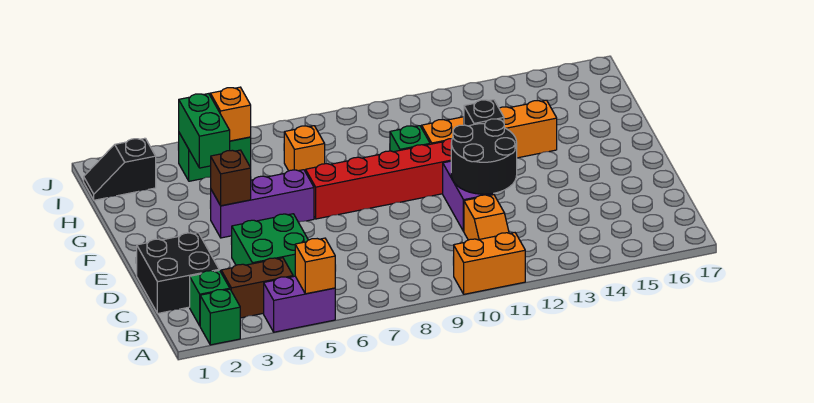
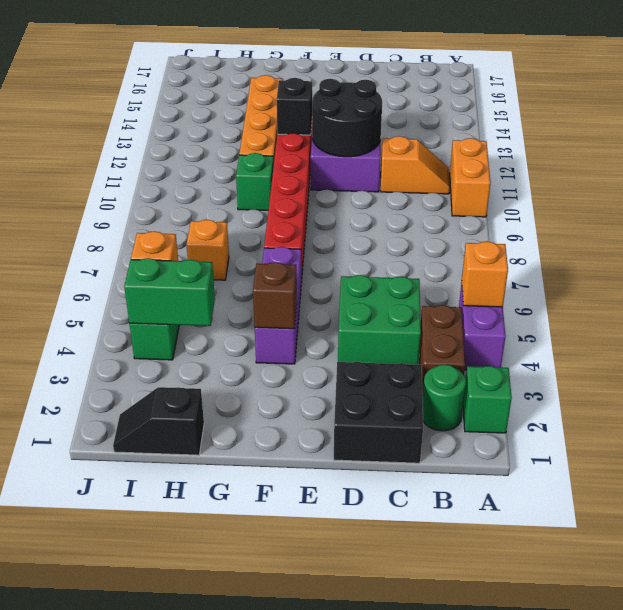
green brick B2 level 1 -> green round brick B2 level 1
black slope I1:I2 level 1 top 2 -> black slope H1:I1 level 1 top H

